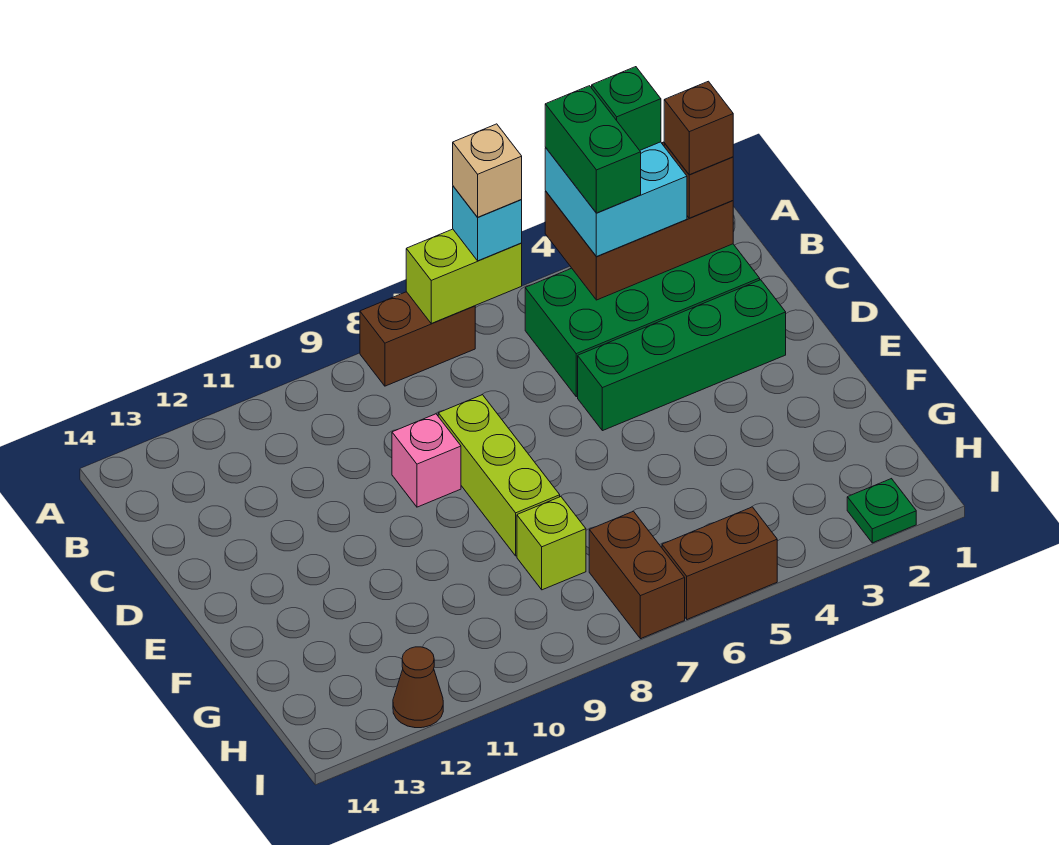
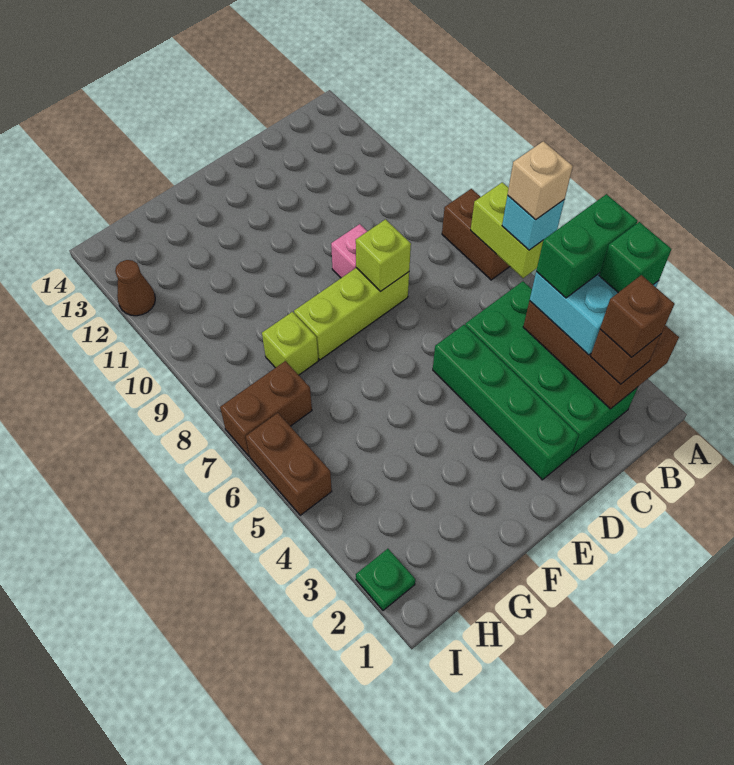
none -> lime brick D8 level 2

